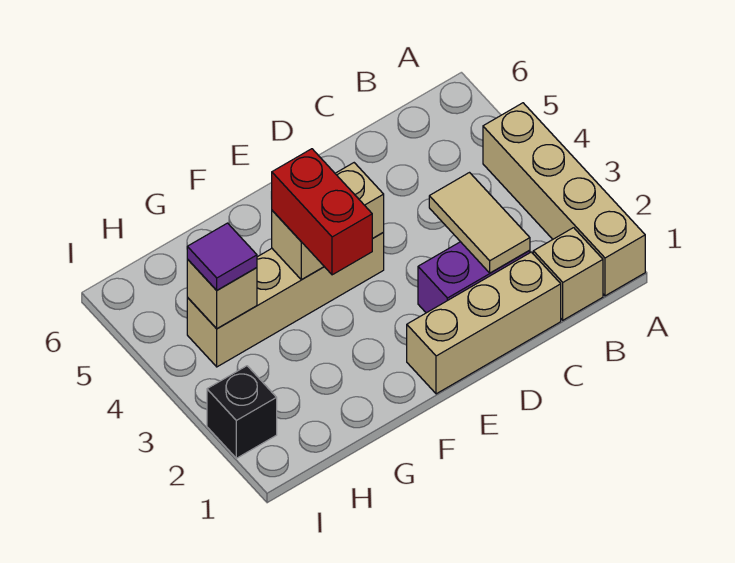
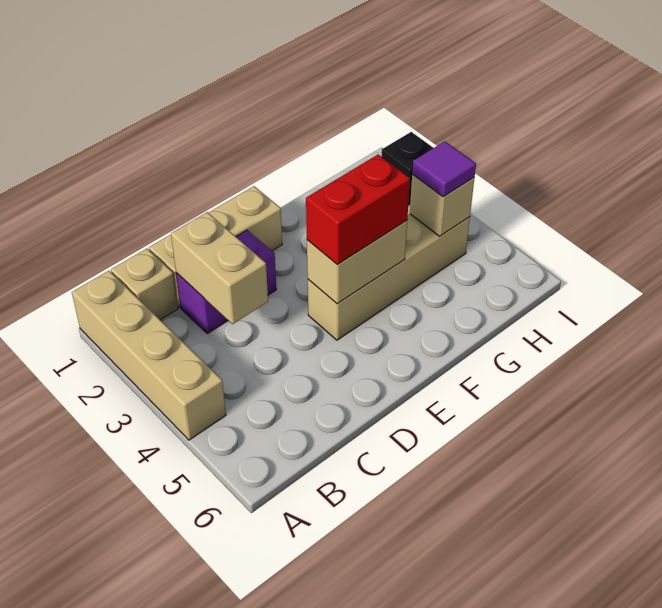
tan tile C2:C3 level 2 -> tan brick C2:C3 level 2
red brick F3:F4 level 3 -> red brick E4:F4 level 3

